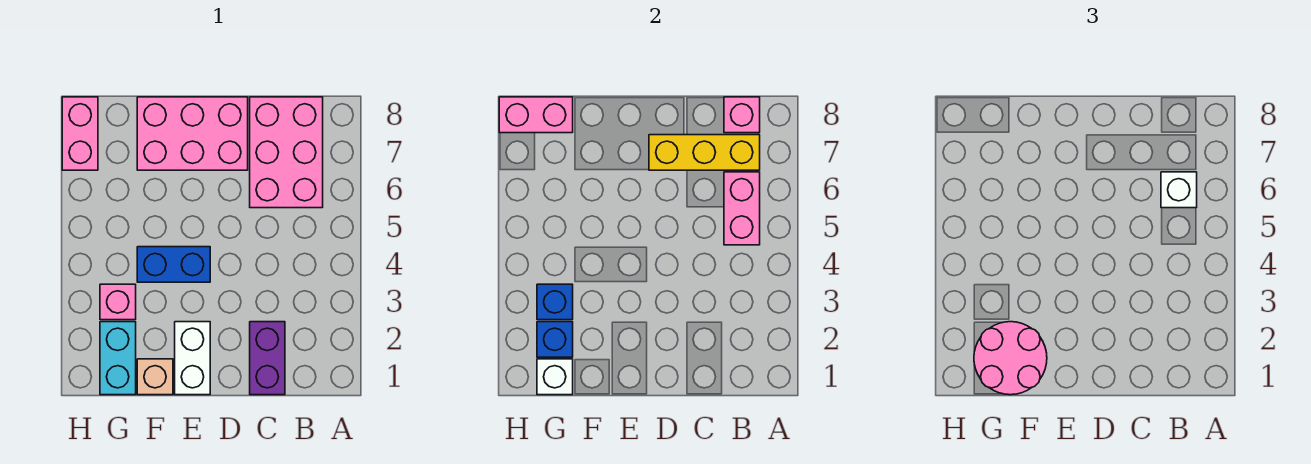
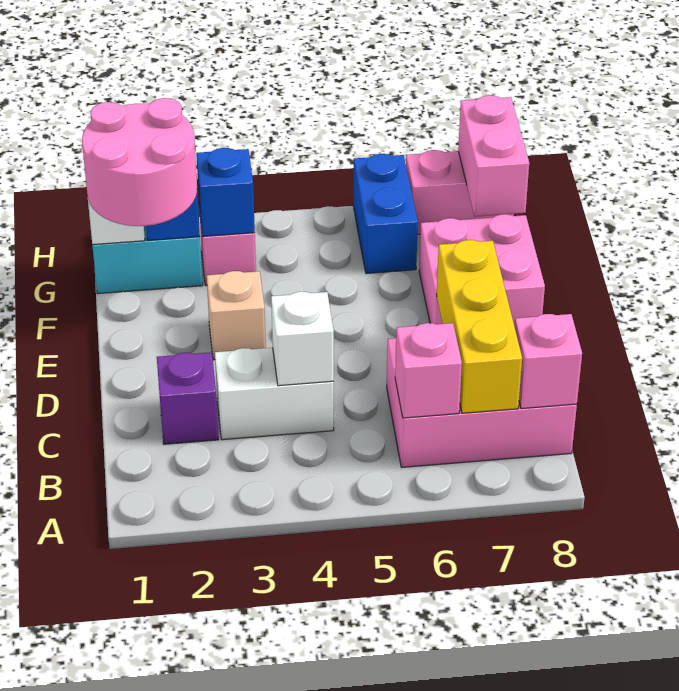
pink brick B5:B6 level 2 -> pink brick B6 level 2
white brick B6 level 3 -> white brick C4 level 2
purple brick C1:C2 level 1 -> purple brick C2 level 1
pink brick D7:F8 level 1 -> pink brick E7:F8 level 1
white brick E1:E2 level 1 -> white brick C3:C4 level 1
blue brick E4:F4 level 1 -> blue brick G6:H6 level 1
tan brick F1 level 1 -> tan brick E3 level 1

